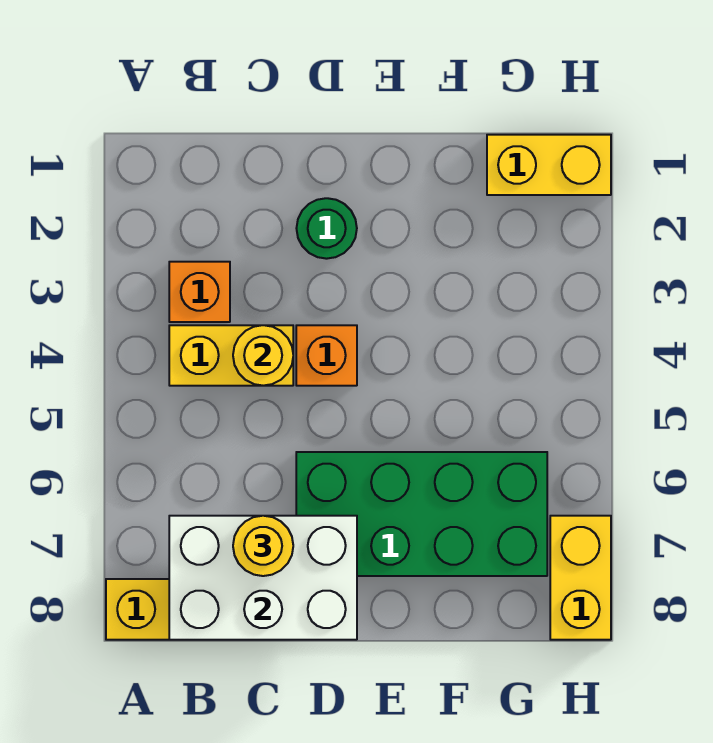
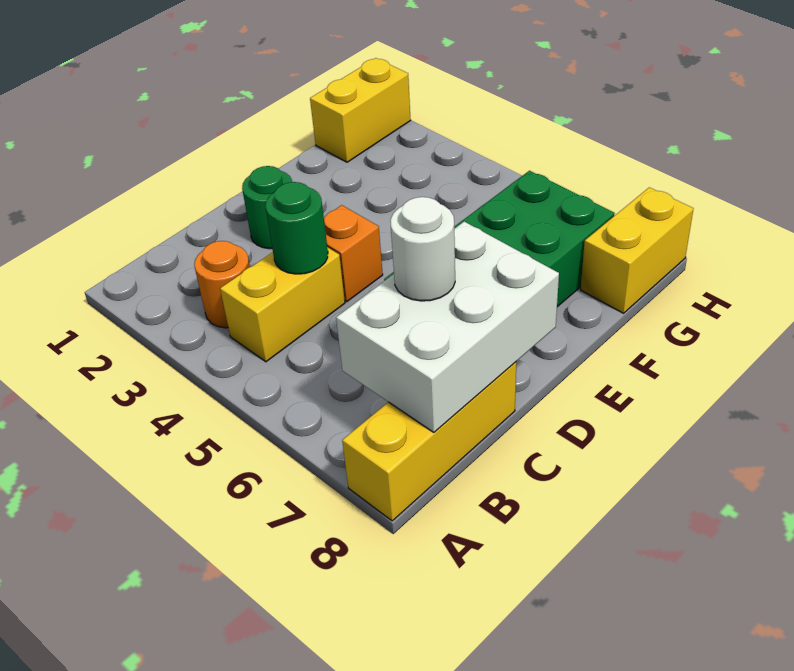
orange brick B3 level 1 -> orange round brick B3 level 1
yellow round brick C4 level 2 -> green round brick C4 level 2
yellow round brick C7 level 3 -> white round brick C7 level 3
yellow brick H7:H8 level 1 -> yellow brick G8:H8 level 1

